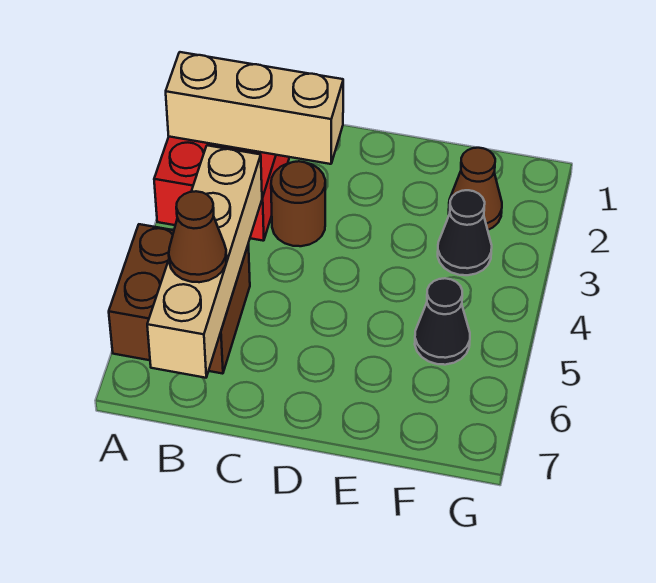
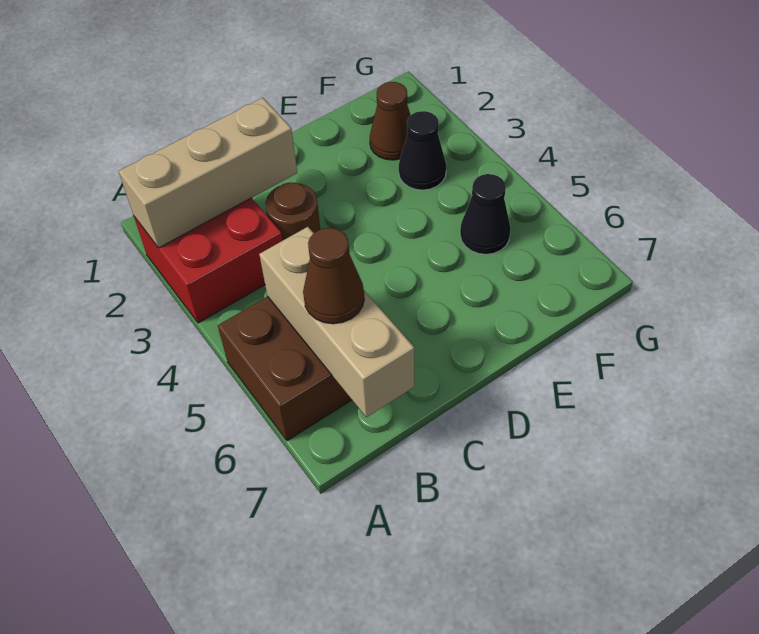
tan brick B4:B7 level 2 -> tan brick B5:B7 level 2

